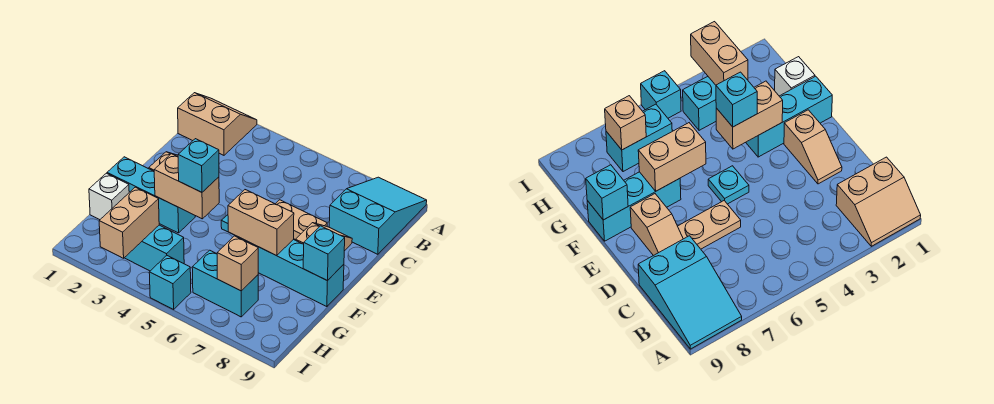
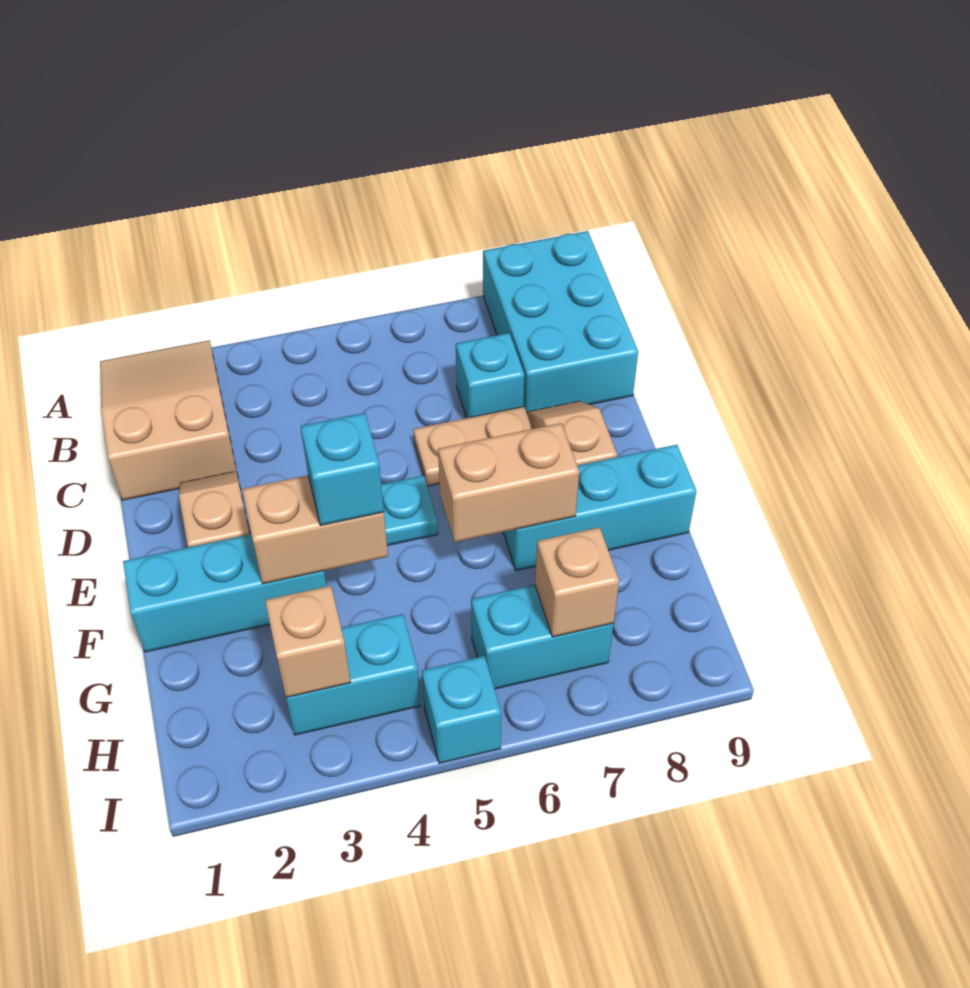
tan slope A1:B2 level 1 top B -> tan slope A1:C2 level 1 top C
cyan slope A8:C9 level 1 top C -> cyan brick A8:C9 level 1
cyan brick F9 level 2 -> cyan brick C7 level 1
white brick G1 level 1 -> none
tan brick H3:I3 level 2 -> tan brick H3 level 2

